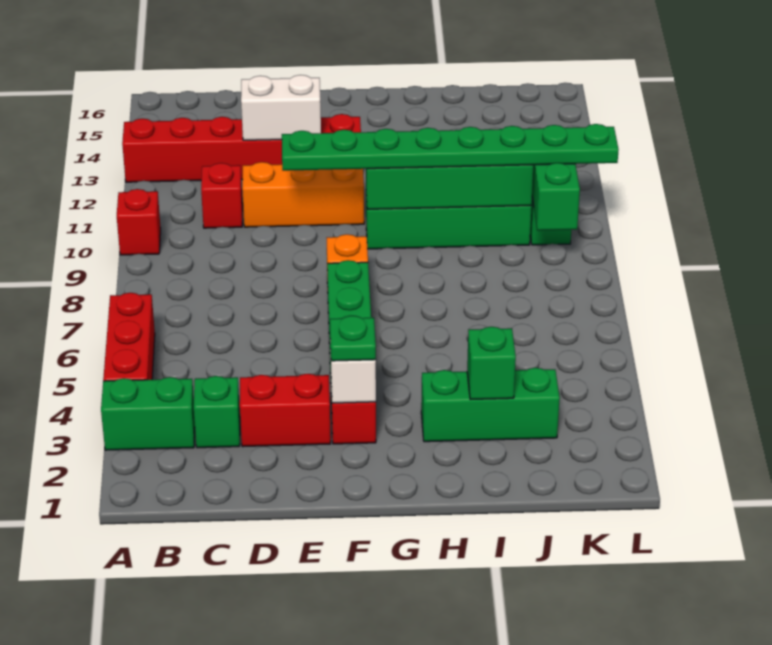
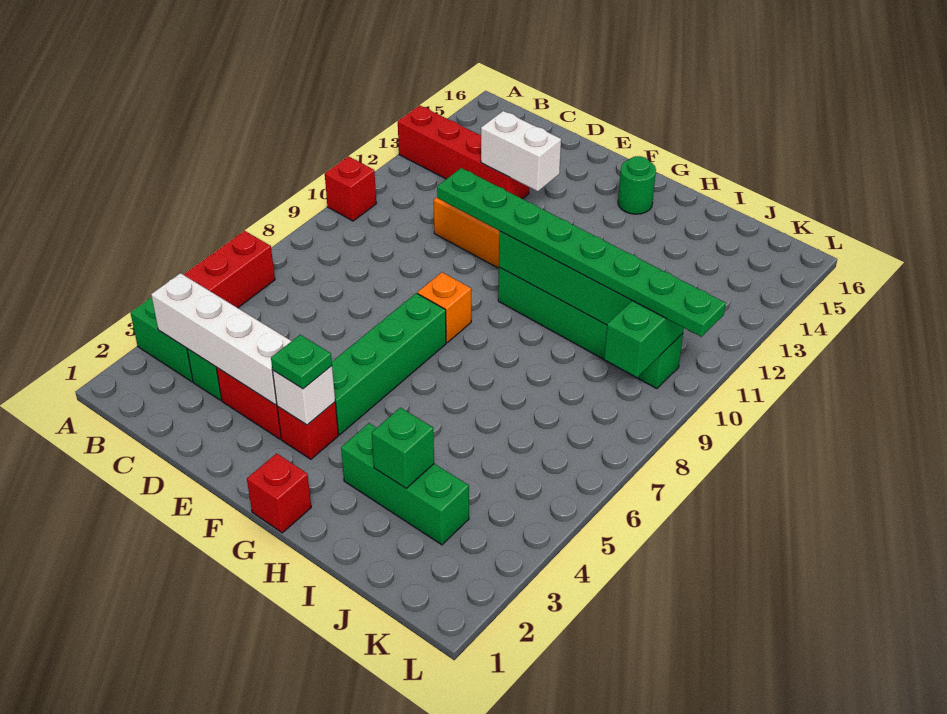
red brick A13:F13 level 1 -> red brick A13:D13 level 1
none -> white brick B3:E3 level 2
red brick C11 level 1 -> red brick G1 level 1
none -> green round brick G15 level 1

